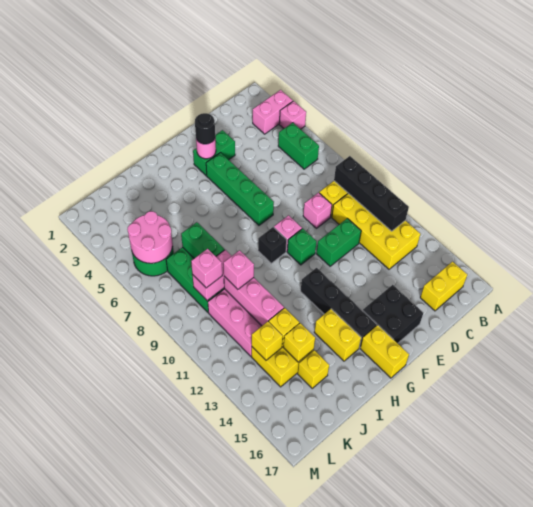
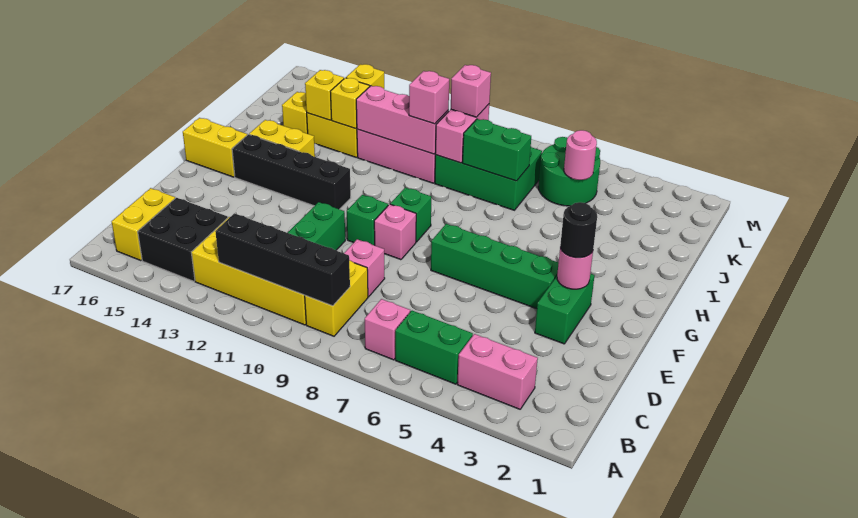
pink brick A3:B3 level 1 -> pink brick B3:B4 level 1
pink brick A4 level 1 -> pink brick B7 level 1
black brick E15:F16 level 1 -> black brick B14:C15 level 1
black brick G9 level 1 -> green brick G9 level 1
pink round brick K5:L6 level 2 -> pink round brick K5 level 2

